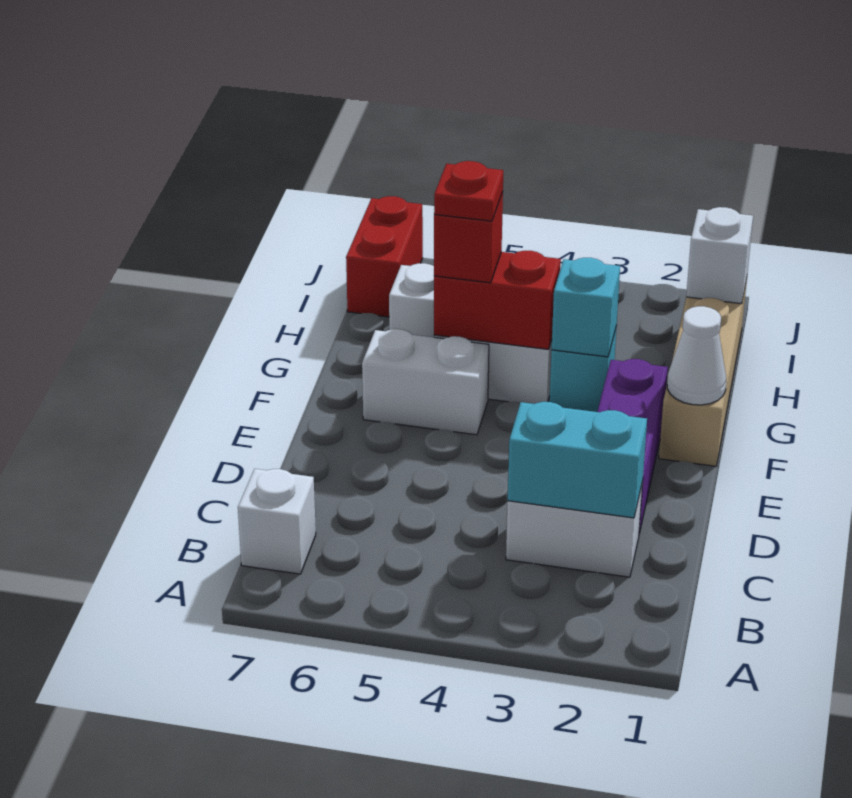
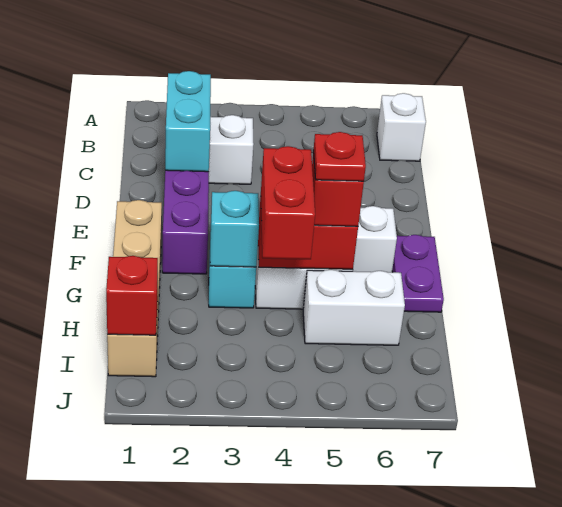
cyan brick C2:C3 level 2 -> cyan brick C2:D2 level 2
white cone F1 level 2 -> none
none -> purple plate F7:G7 level 1
white brick I1 level 2 -> red brick I1 level 2
red brick I7:J7 level 1 -> red brick G4:H4 level 3

